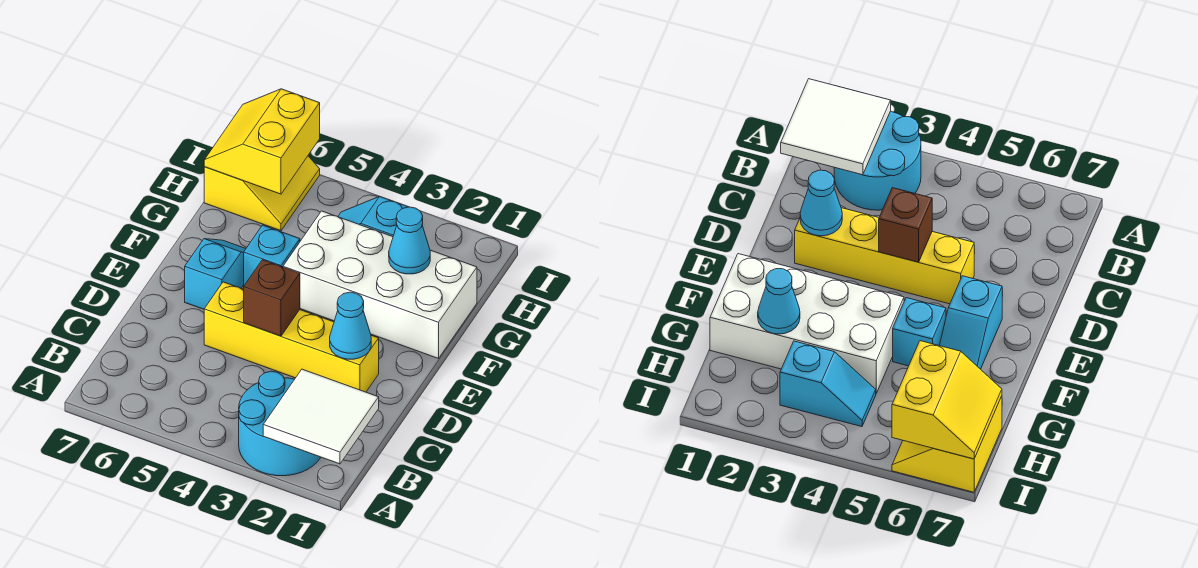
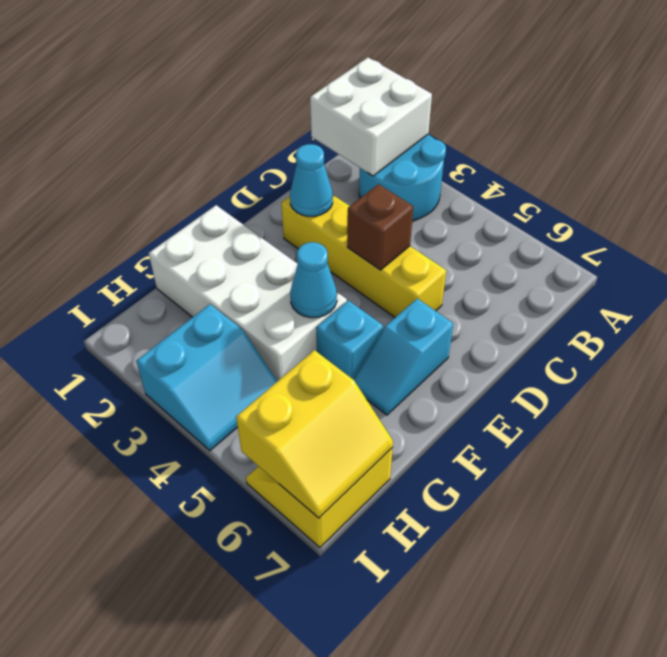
white tile A1:B2 level 2 -> white brick A1:B2 level 2
cyan cone G2 level 2 -> cyan cone F4 level 2
cyan slope H3:H4 level 1 top 3 -> cyan slope H3:I4 level 1 top 3

